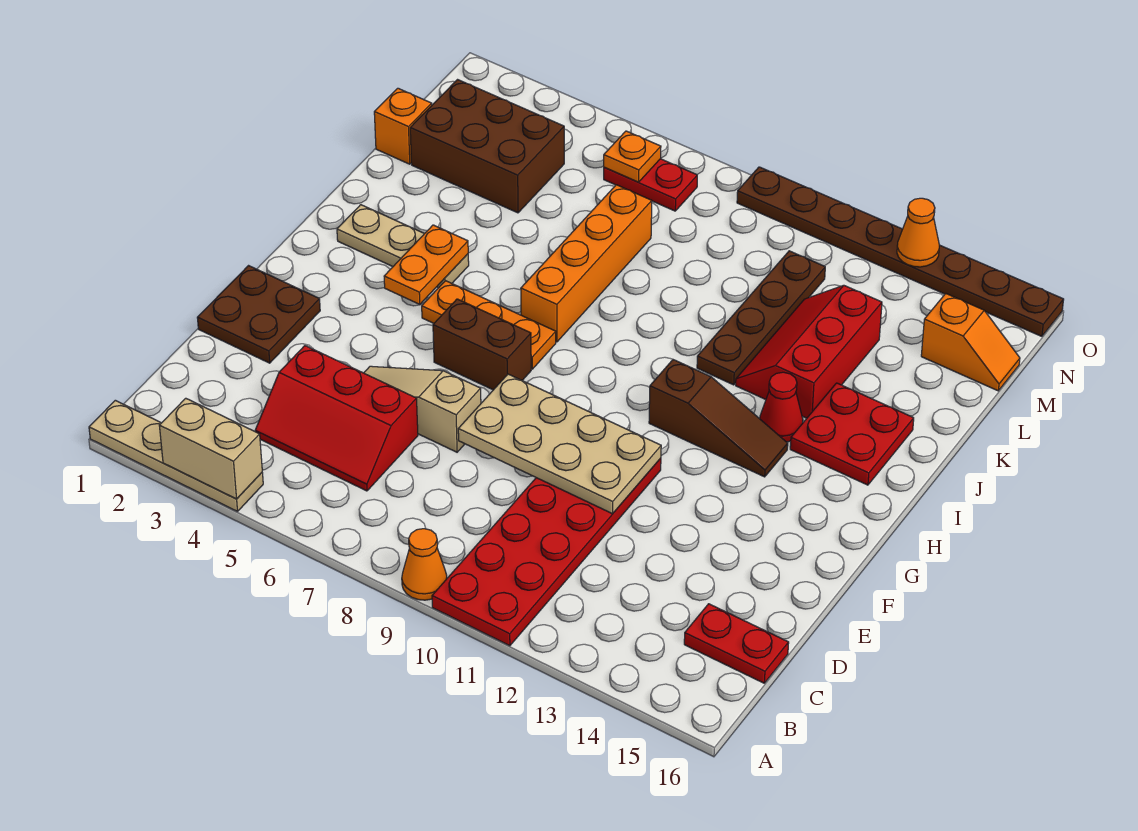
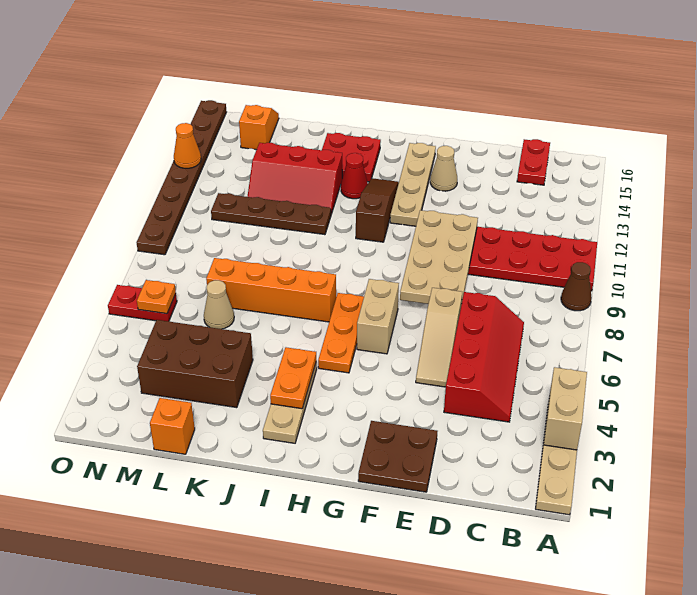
orange cone A9 level 1 -> brown cone A9 level 1
red slope C4:D6 level 1 top D -> red slope C4:D7 level 1 top D
none -> tan cone F14 level 1
brown brick G6:G7 level 1 -> tan brick G6:G7 level 1
none -> tan plate G12:G15 level 1
orange plate H4:I4 level 2 -> orange plate I3:I4 level 2
brown brick L2:M4 level 1 -> brown brick K3:M4 level 1
none -> tan cone L6 level 1
red plate N6:N7 level 1 -> red plate N6:O6 level 1

